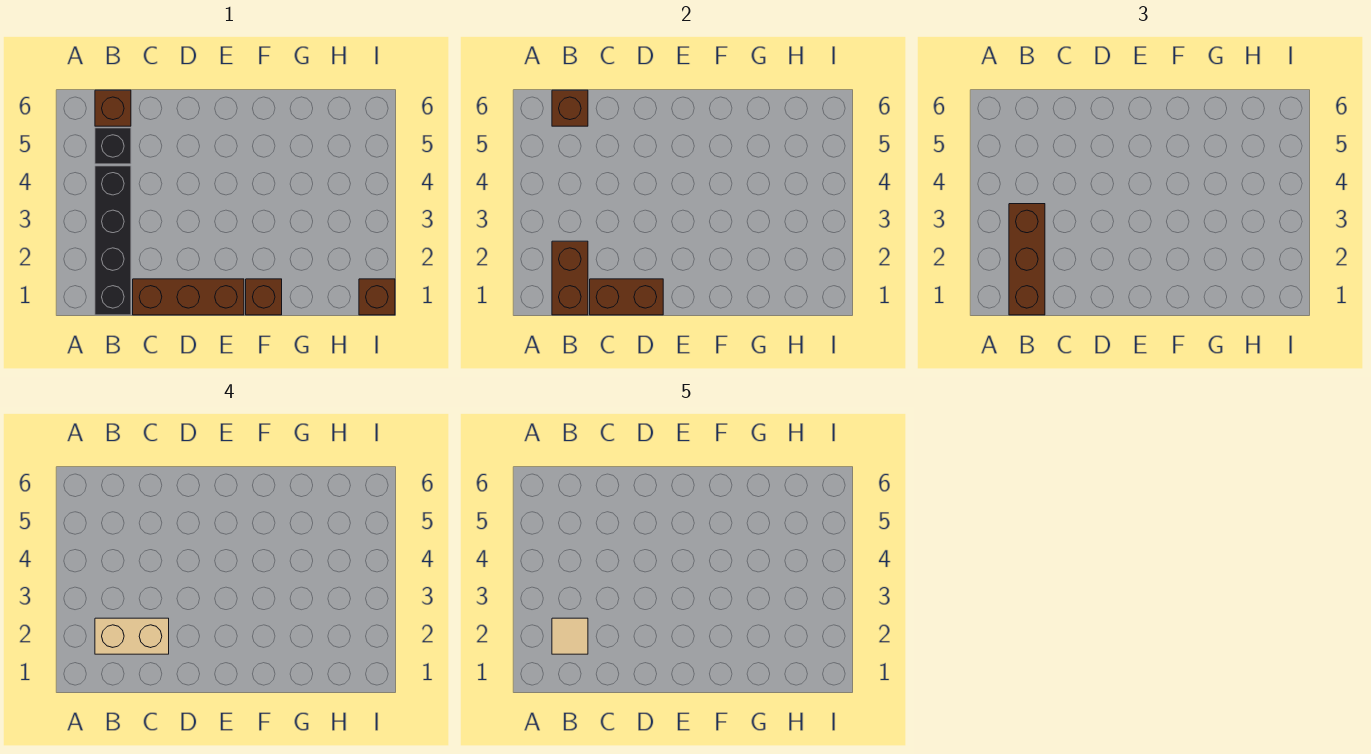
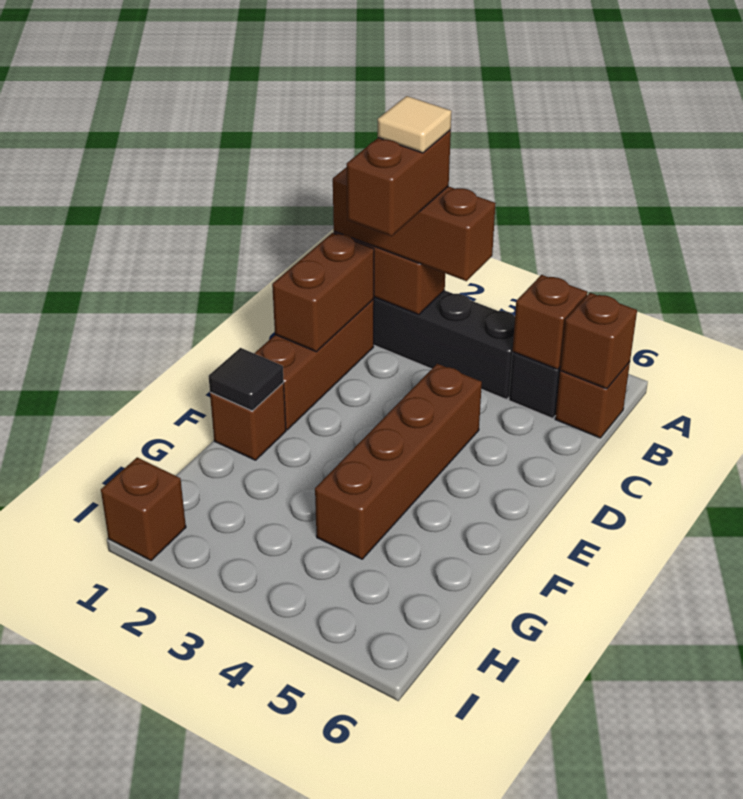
tan brick B2:C2 level 4 -> brown brick B2:C2 level 4
none -> brown brick B5 level 2
none -> brown brick D4:G4 level 1
none -> black tile F1 level 2

